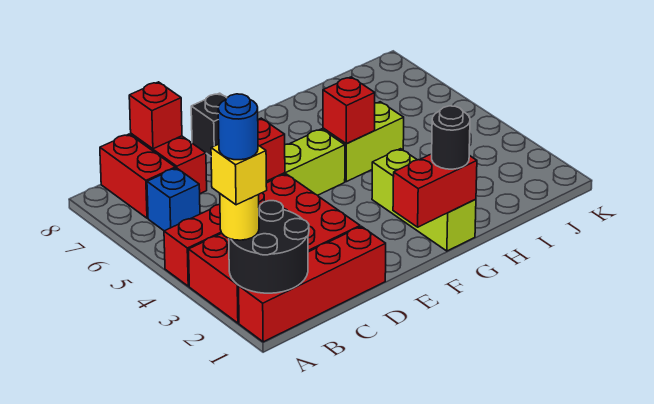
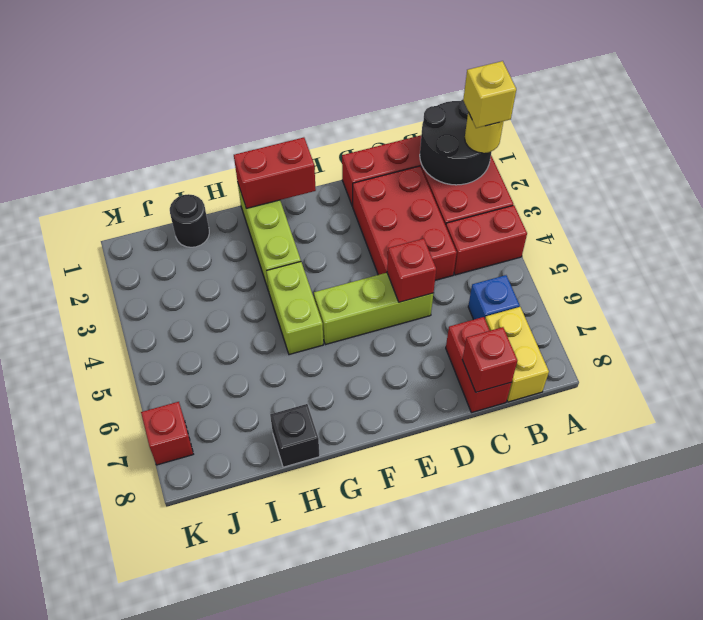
blue round brick A2 level 5 -> none
red brick B7:B8 level 1 -> yellow brick B7:B8 level 1
black brick E8 level 1 -> black brick H8 level 1
black round brick G1 level 3 -> black round brick I1 level 1
lime brick G5:H5 level 1 -> lime brick G4:G5 level 1
red brick G5 level 2 -> red brick K7 level 1

